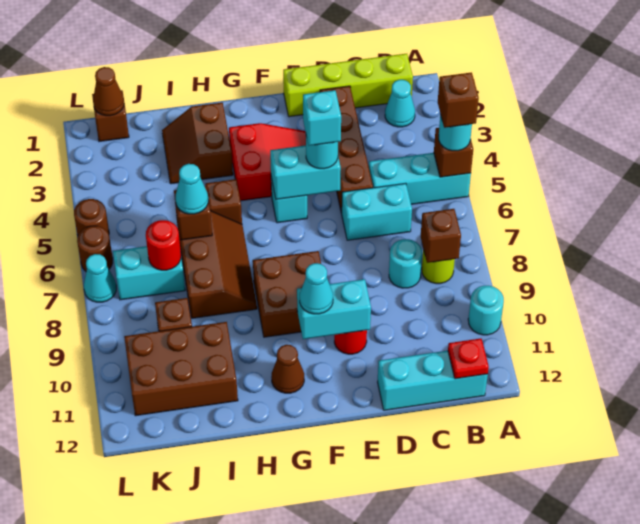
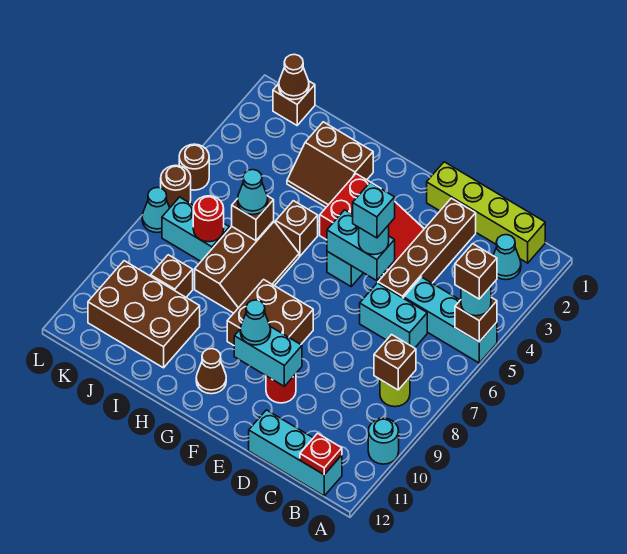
cyan round brick C8 level 1 -> none
brown slope H2:I3 level 1 top H -> brown slope H2:I3 level 1 top 2

